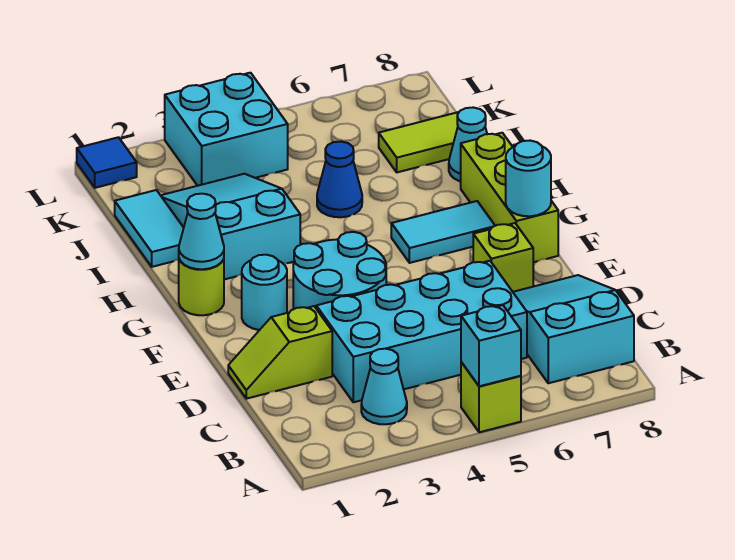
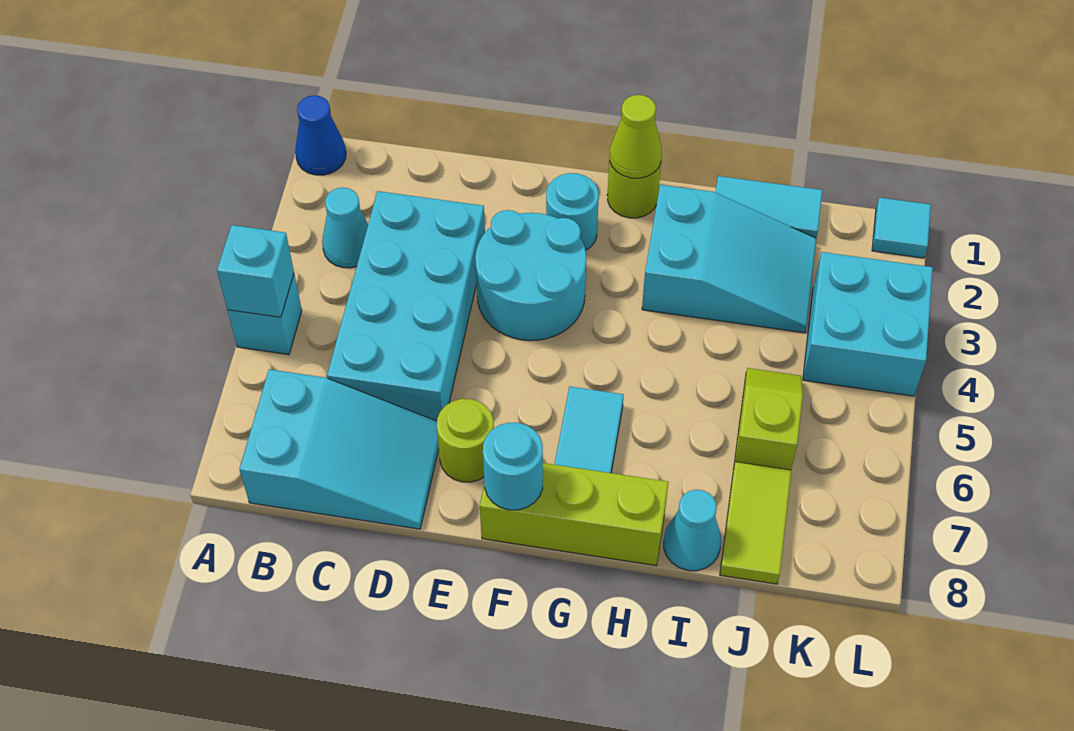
lime brick A5 level 1 -> cyan brick A5 level 1
lime slope D1:D2 level 1 top 2 -> lime slope J5:J6 level 1 top 6
lime brick E7 level 1 -> lime round brick E7 level 1
cyan cone G1 level 2 -> lime cone G1 level 2
blue cone I5 level 1 -> blue cone A1 level 1
blue tile L1 level 1 -> cyan tile L1 level 1

